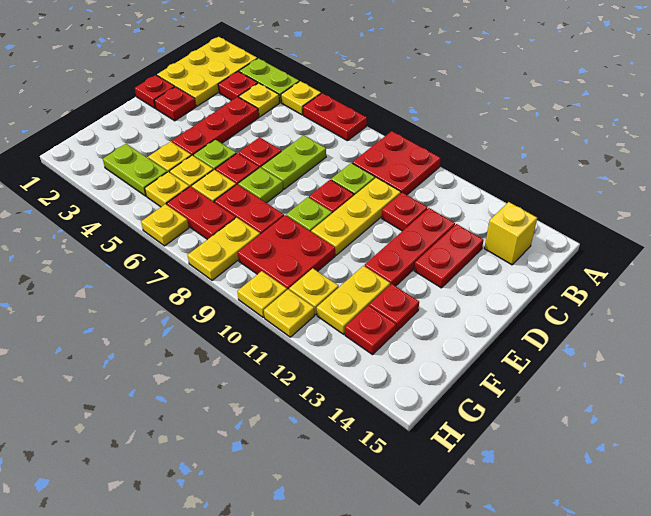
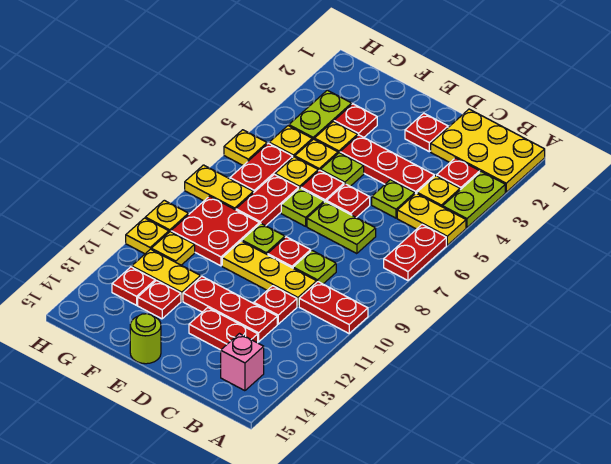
yellow plate A5 level 1 -> yellow plate A5:B5 level 1
red plate A9:B10 level 1 -> red plate A10:B10 level 1
yellow brick B14 level 1 -> pink brick B14 level 1
none -> lime plate C5 level 1
red plate D1 level 1 -> red plate F3 level 1
none -> lime round brick E15 level 1

